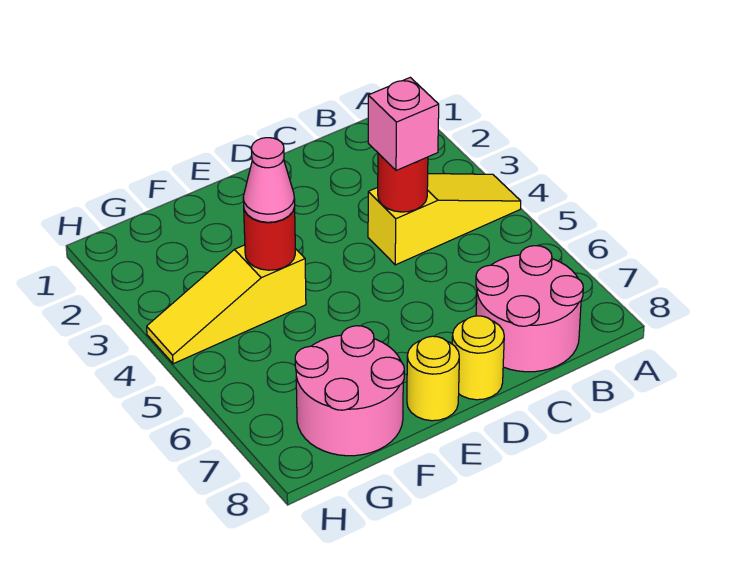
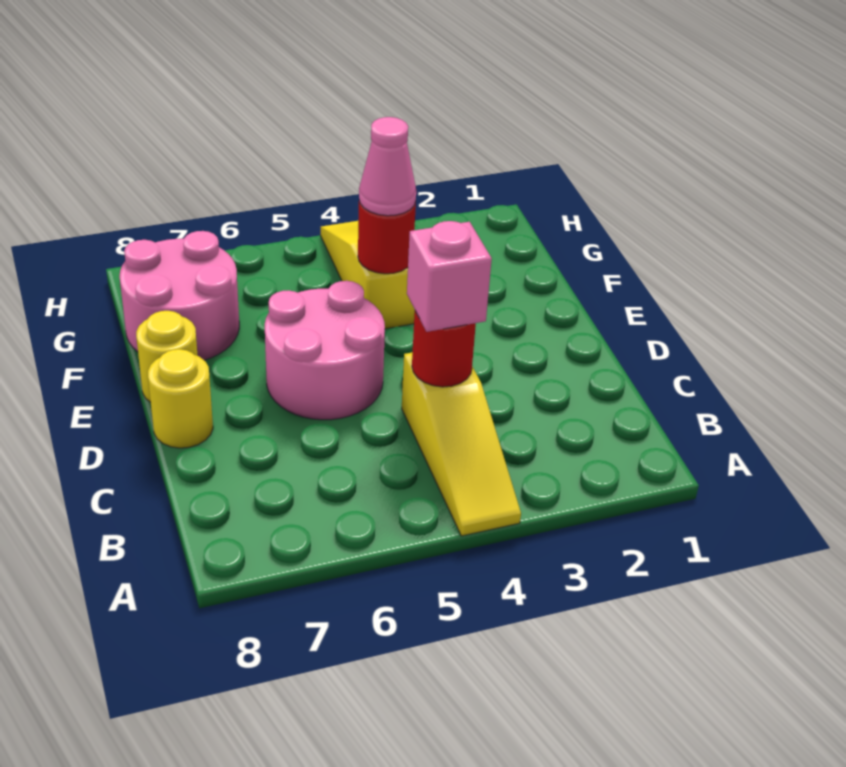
pink round brick B7:C8 level 1 -> pink round brick D5:E6 level 1

